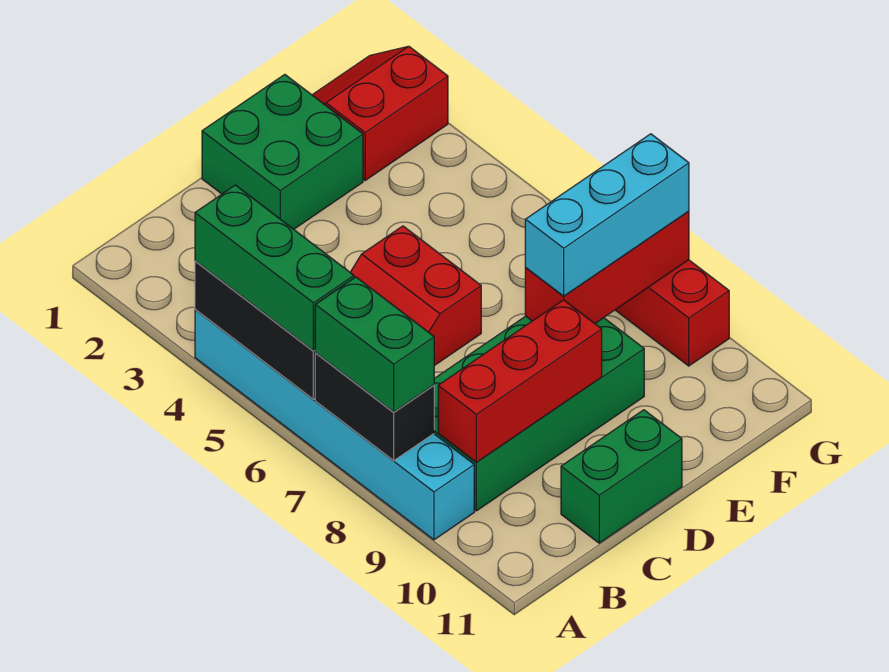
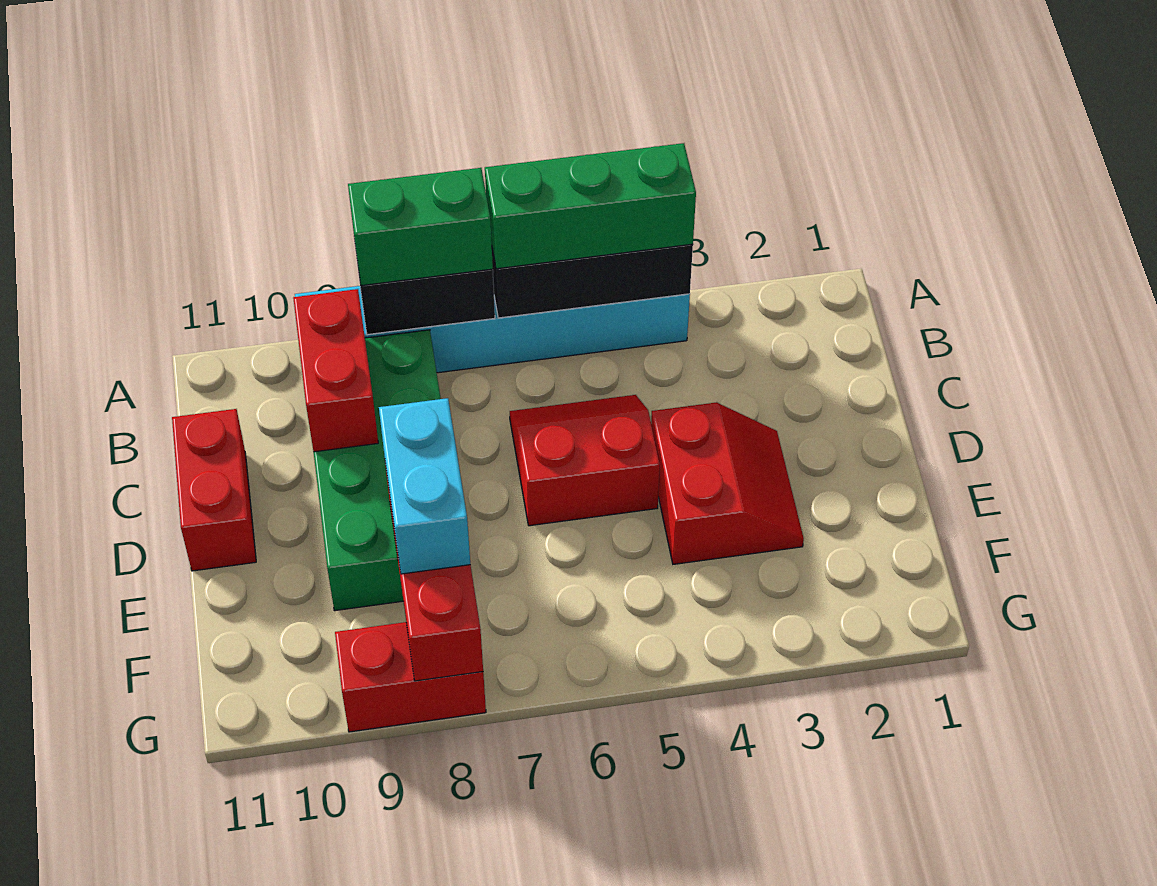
red brick B9:D9 level 2 -> red brick B9:C9 level 2
green brick C11:D11 level 1 -> red brick C11:D11 level 1
green brick D1:E2 level 1 -> none
cyan brick E8:G8 level 3 -> cyan brick E8:F8 level 3
red slope F1:G2 level 1 top 2 -> red slope D3:E4 level 1 top 4

